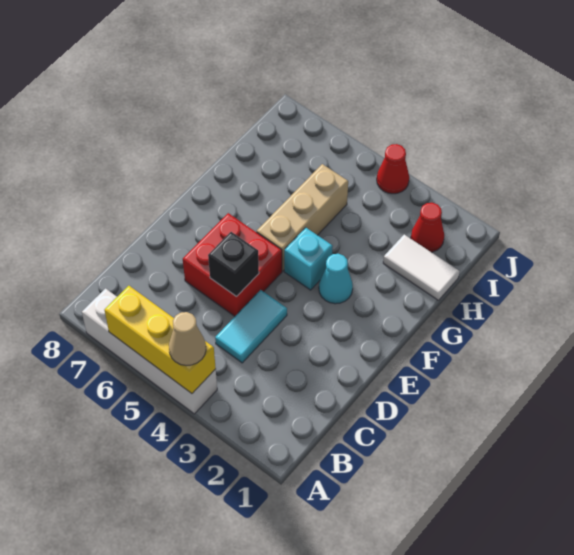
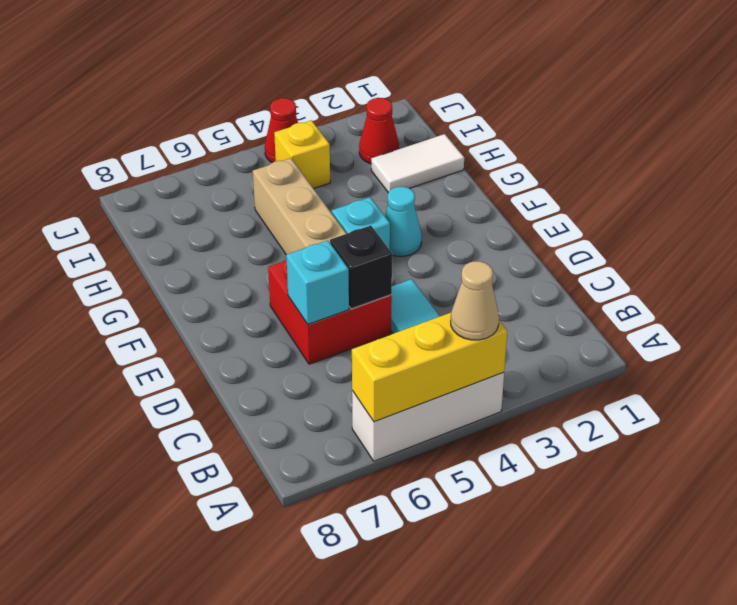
white brick A4:A7 level 1 -> white brick A4:A6 level 1
none -> cyan brick D6 level 2
none -> yellow brick I4 level 1

